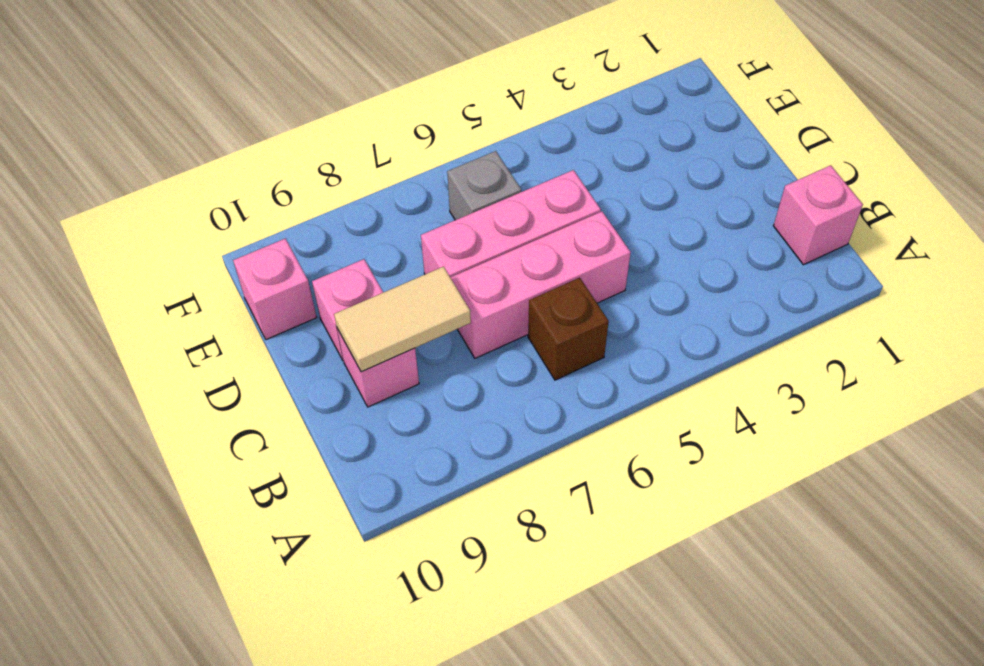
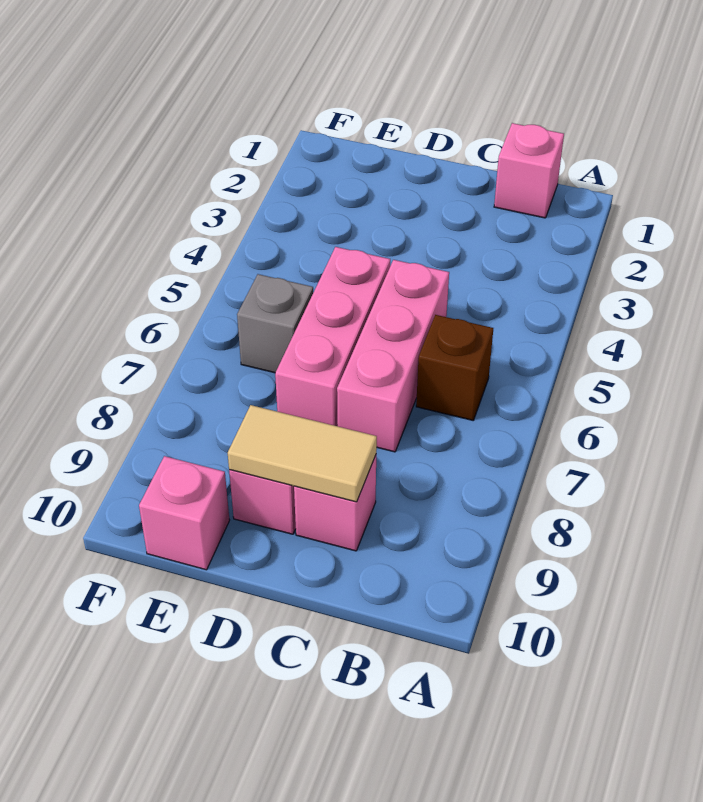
tan tile C8:C9 level 2 -> tan tile C9:D9 level 2

